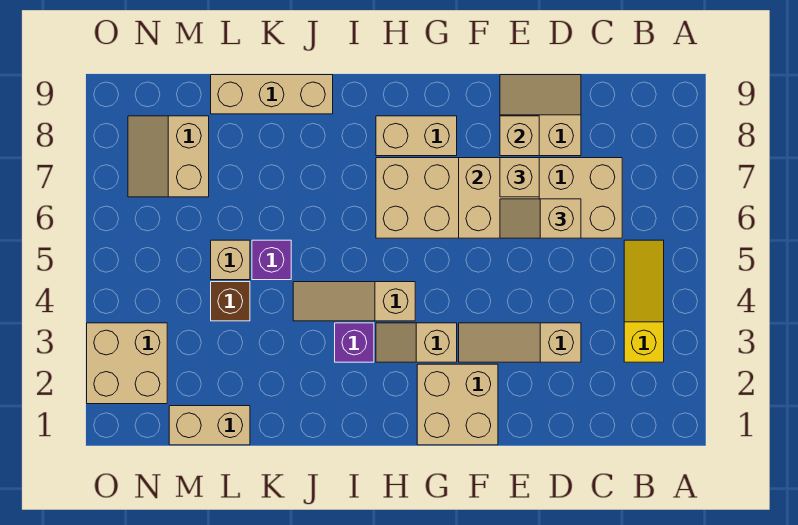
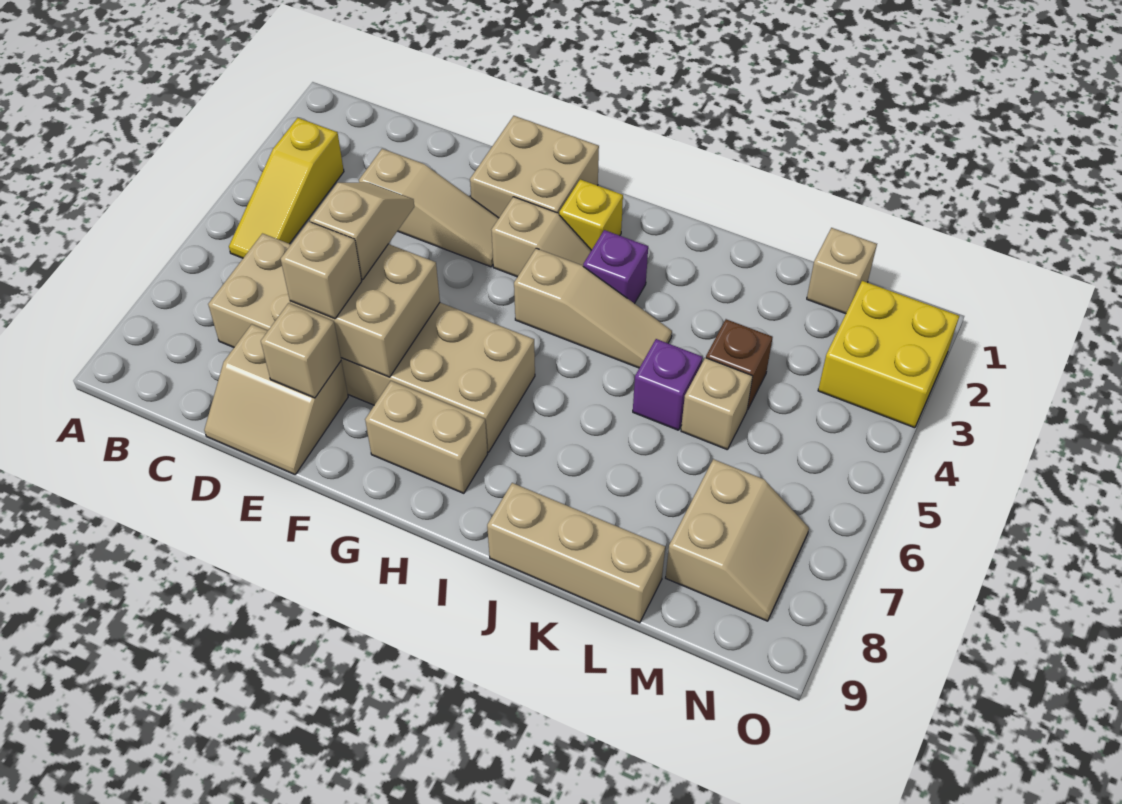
tan slope D6:E6 level 3 top D -> tan slope E5:E6 level 3 top 6
none -> yellow brick H2 level 1
tan brick L1:M1 level 1 -> tan brick M1 level 1
tan brick N2:O3 level 1 -> yellow brick N2:O3 level 1

